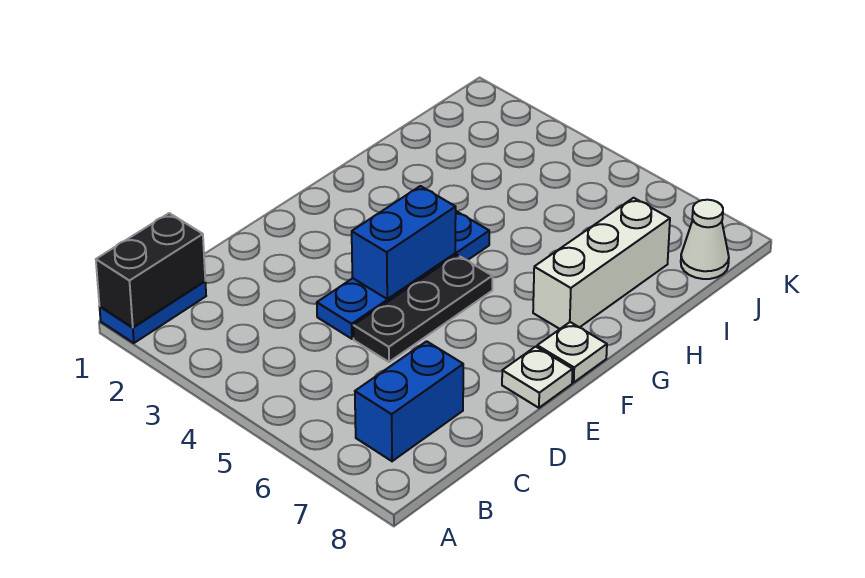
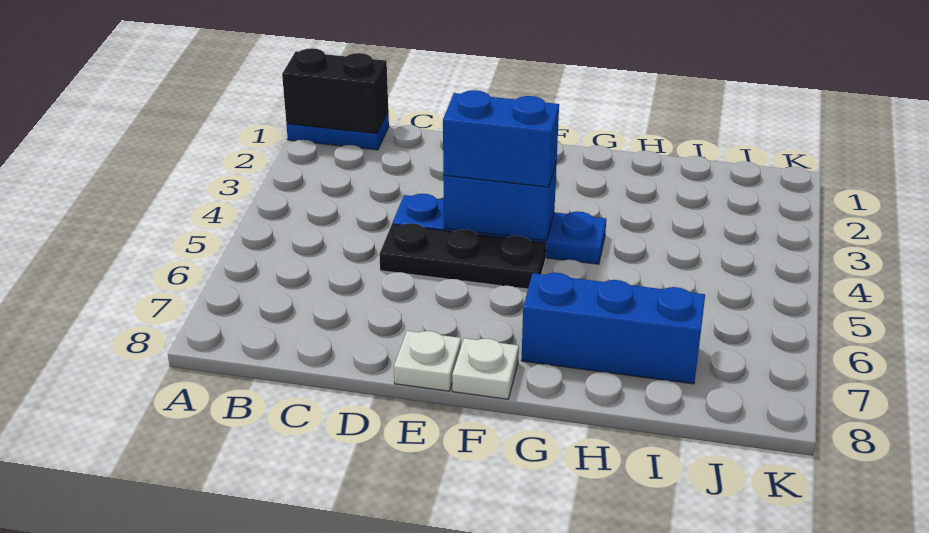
blue brick B7:C7 level 1 -> blue brick E4:F4 level 3
white brick G7:I7 level 1 -> blue brick G7:I7 level 1
white cone J8 level 1 -> none

